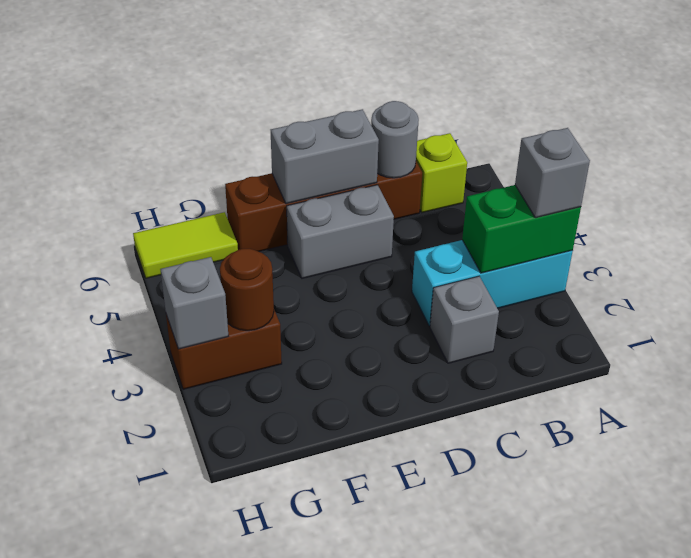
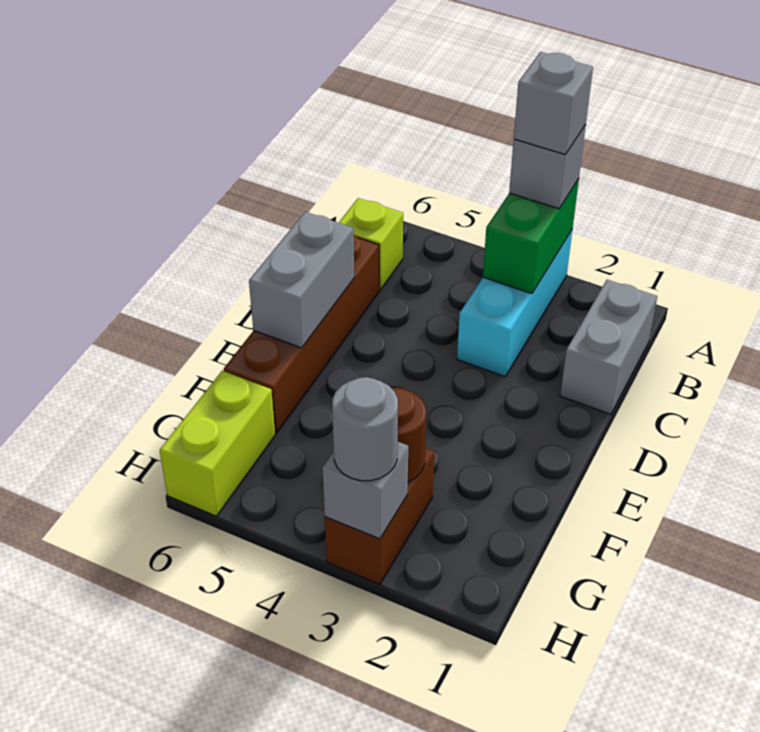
grey brick C2 level 1 -> grey brick A3 level 4
grey round brick C6 level 2 -> grey round brick H3 level 3
grey brick D5:E5 level 1 -> grey brick B1:C1 level 1
lime tile G6:H6 level 1 -> lime brick G6:H6 level 1

